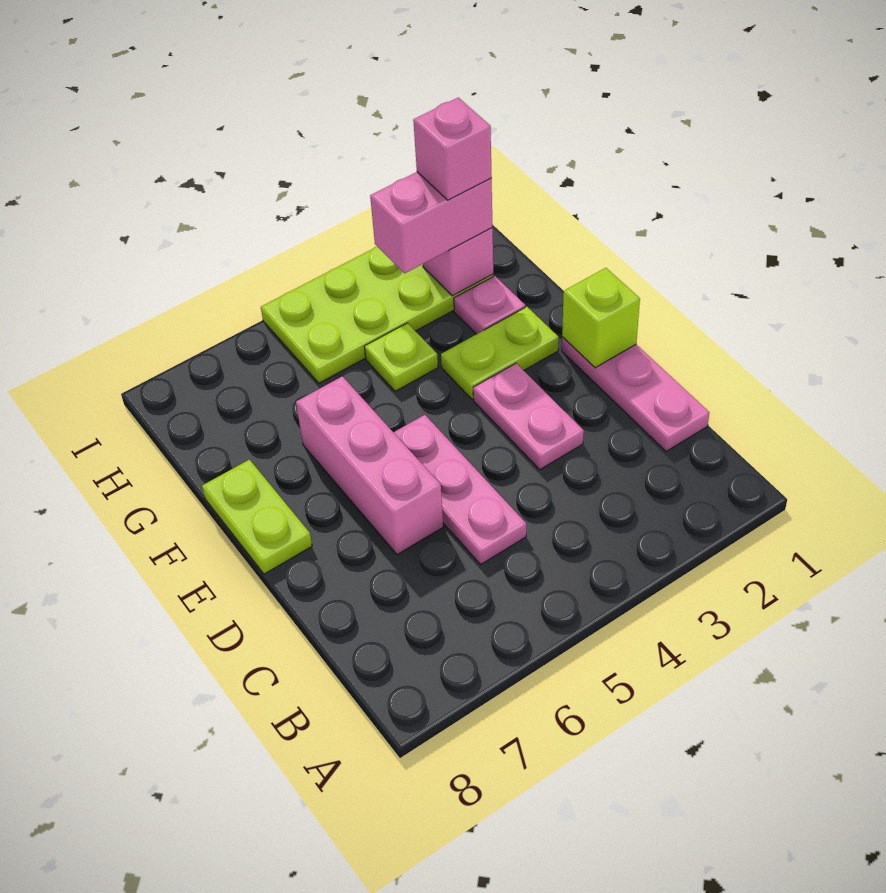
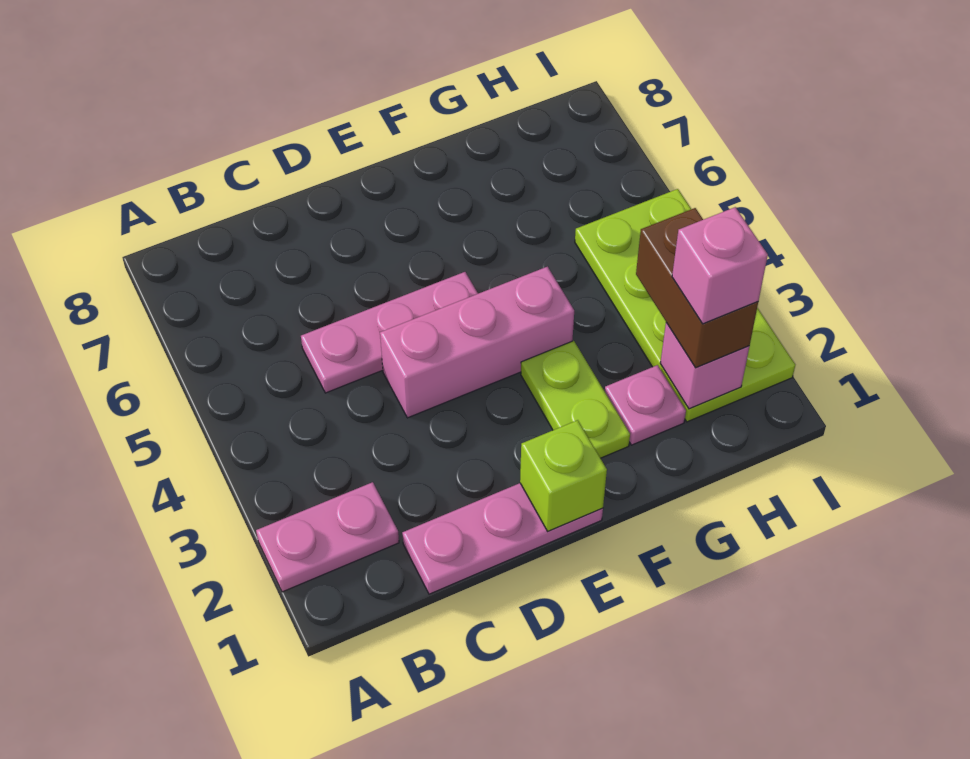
pink plate D3:E3 level 1 -> pink plate A2:B2 level 1
pink brick D6:F6 level 1 -> pink brick D4:F4 level 1
lime plate E8:F8 level 1 -> none
lime plate G4 level 1 -> none
pink brick H2:H3 level 3 -> brown brick H2:H3 level 3

